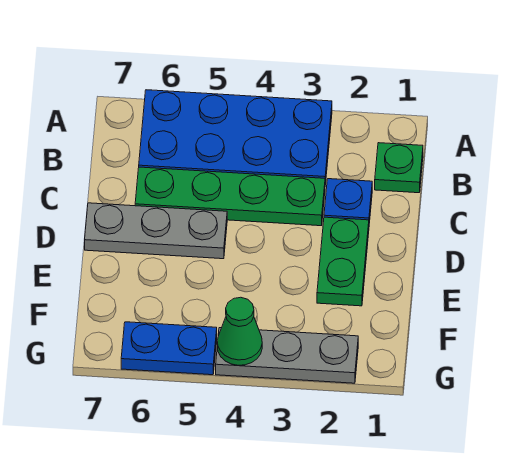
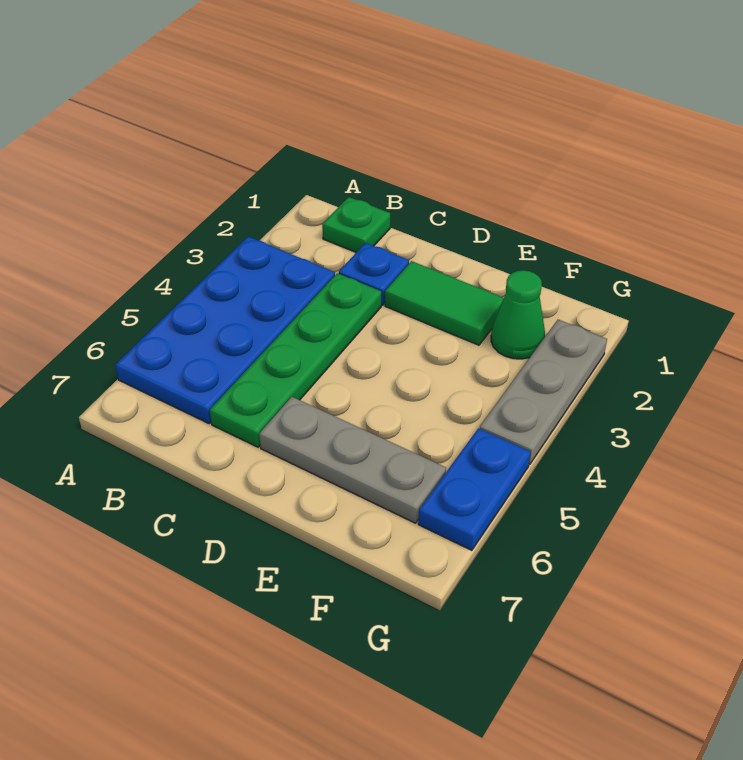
green plate D2:E2 level 1 -> green tile D2:E2 level 1
grey plate D5:D7 level 1 -> grey plate D6:F6 level 1
green cone G4 level 2 -> green cone F2 level 1

